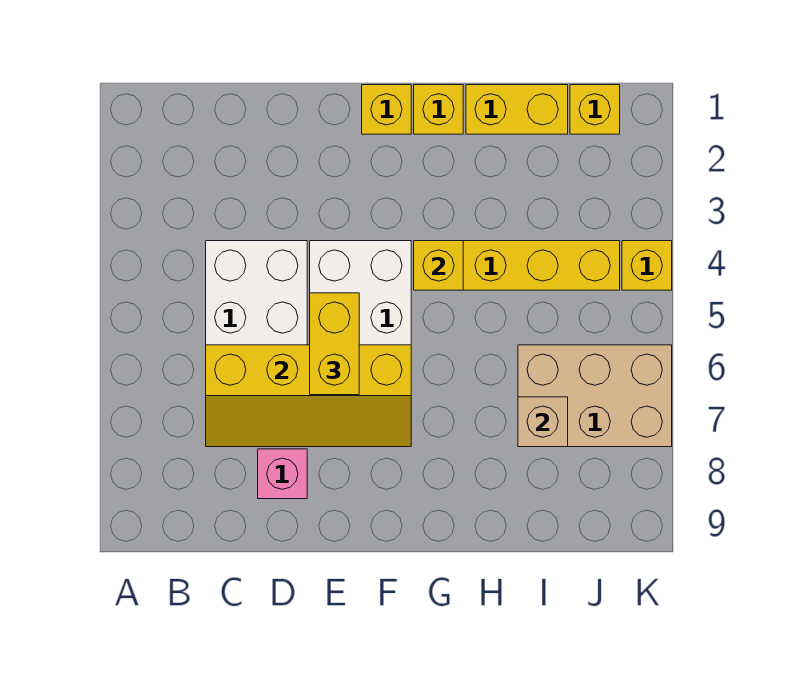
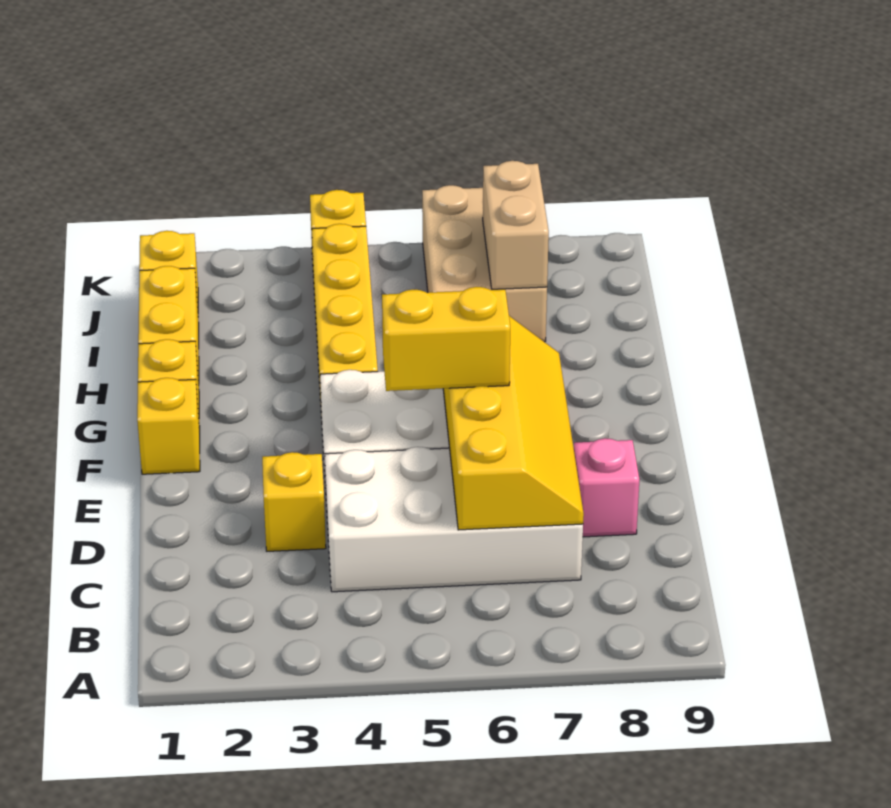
yellow brick G4 level 2 -> yellow brick D3 level 1
tan brick I7 level 2 -> tan brick I7:J7 level 2

